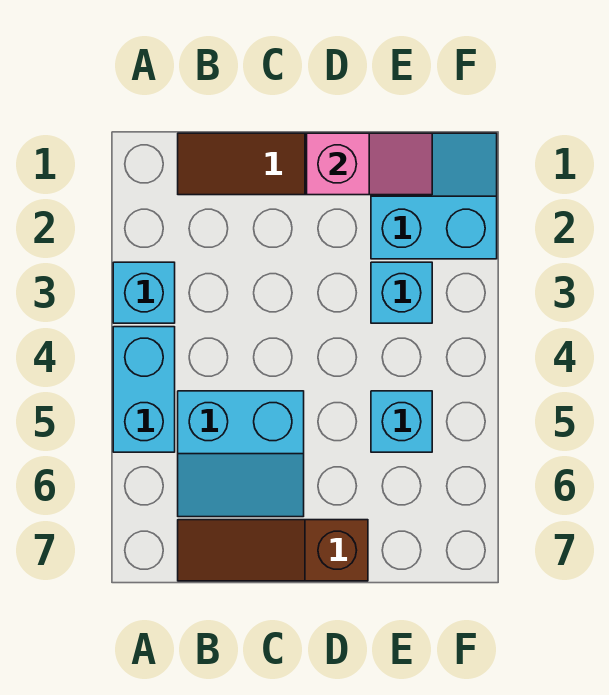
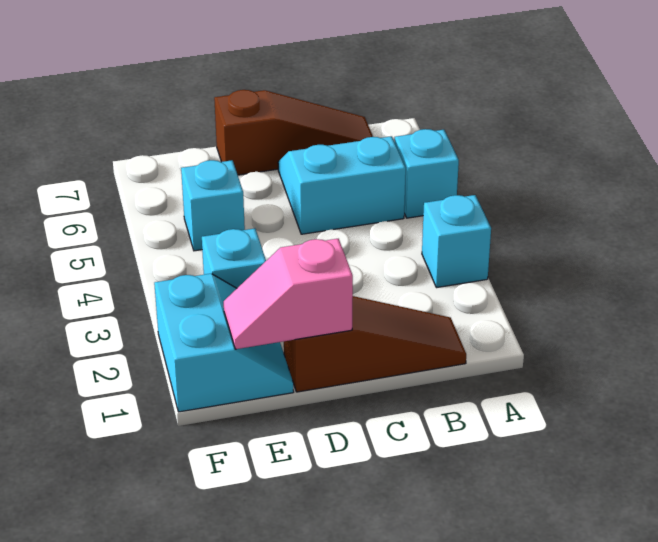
cyan brick A4:A5 level 1 -> cyan brick A5 level 1
cyan slope E1:F2 level 1 top 2 -> cyan slope E1:F2 level 1 top F

